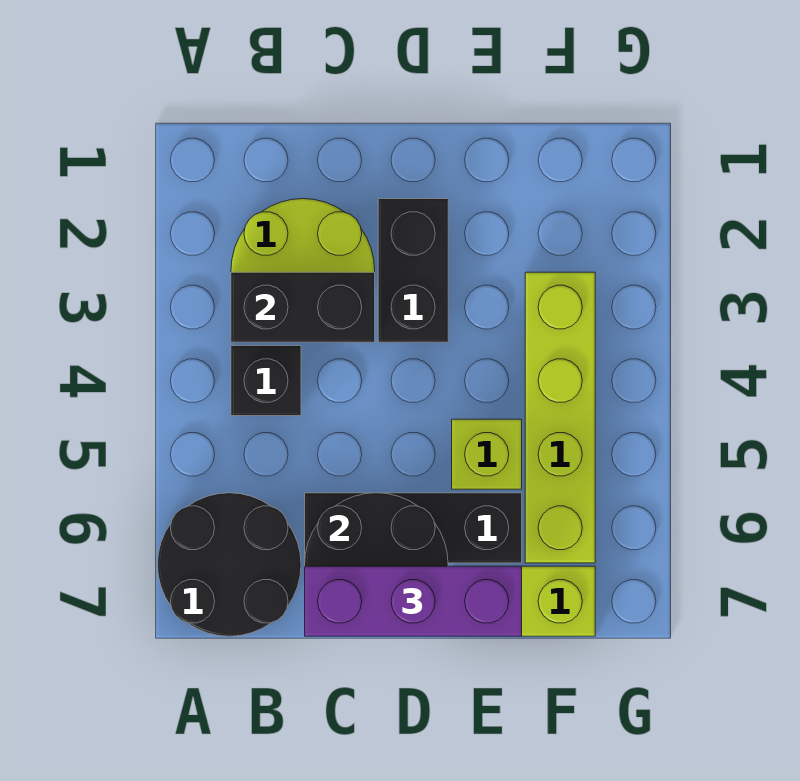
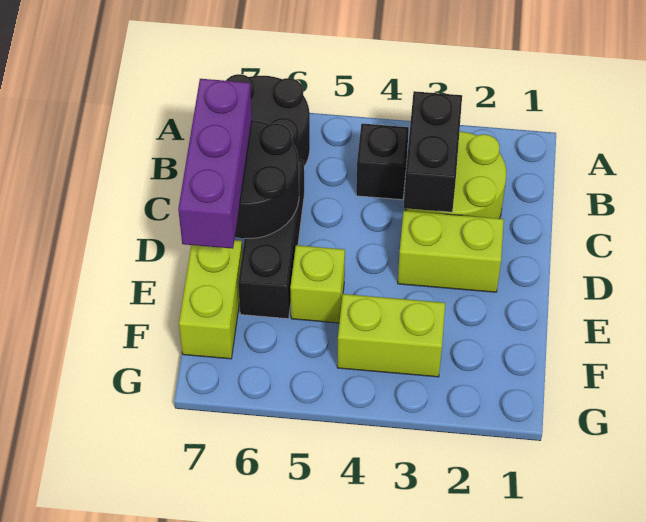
black brick D2:D3 level 1 -> lime brick D2:D3 level 1
lime brick F3:F6 level 1 -> lime brick F3:F4 level 1

